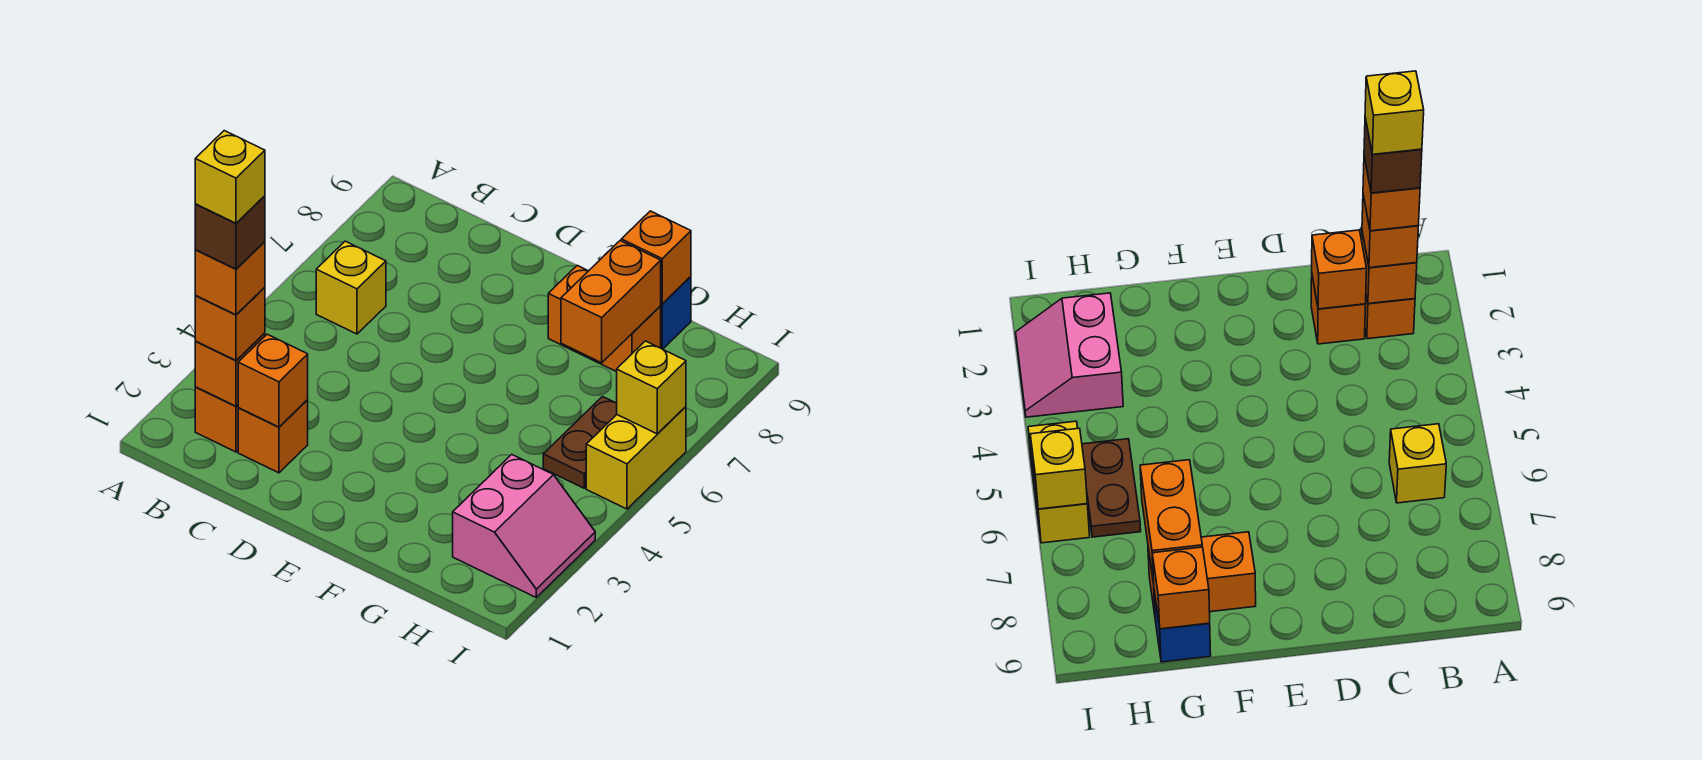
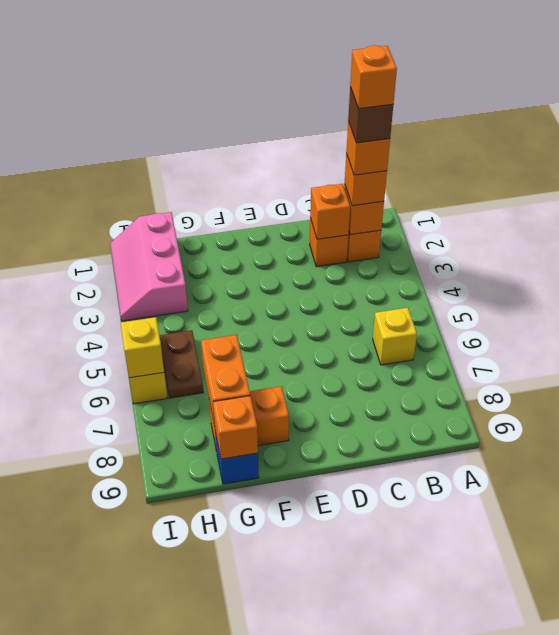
yellow brick B2 level 6 -> orange brick B2 level 6
pink slope H2:I3 level 1 top H -> pink slope H1:I3 level 1 top H

